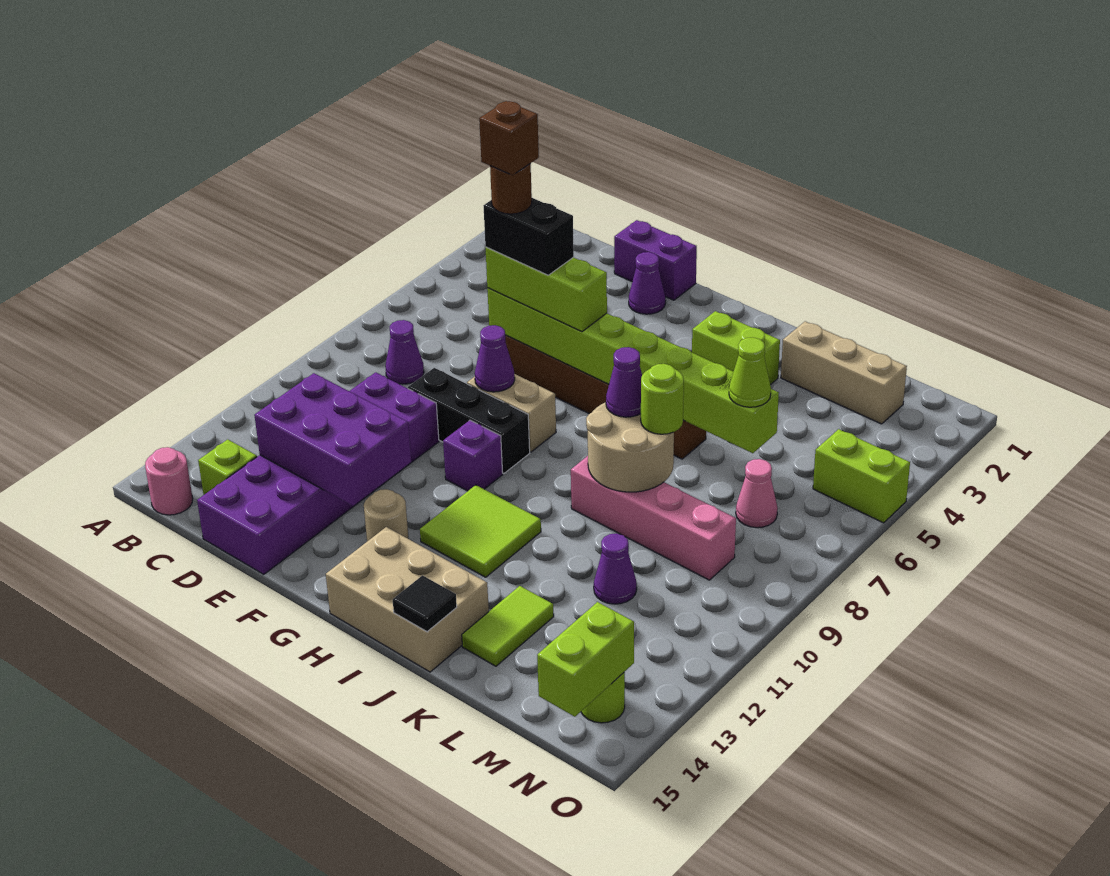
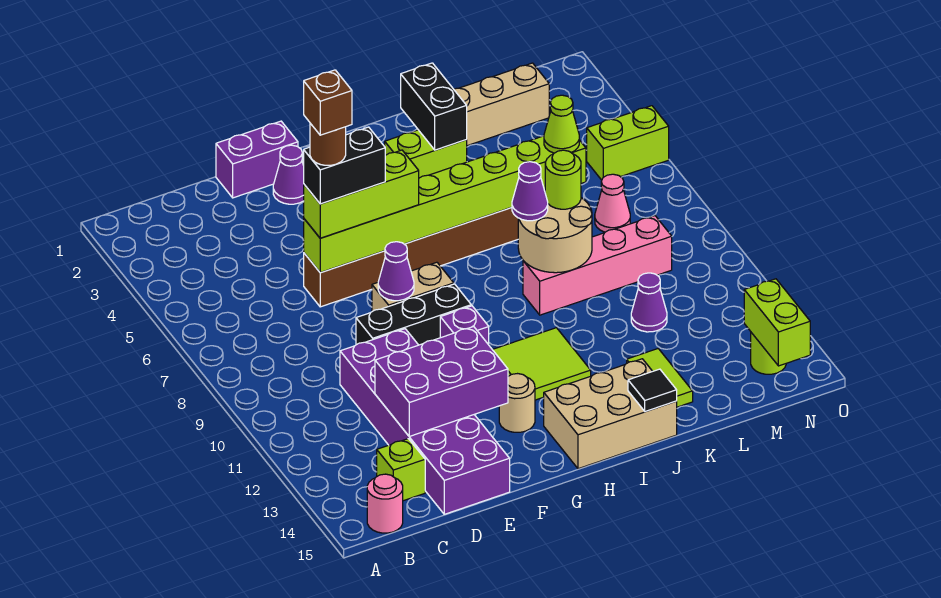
purple cone C8 level 1 -> none
none -> black brick J2:J3 level 2

